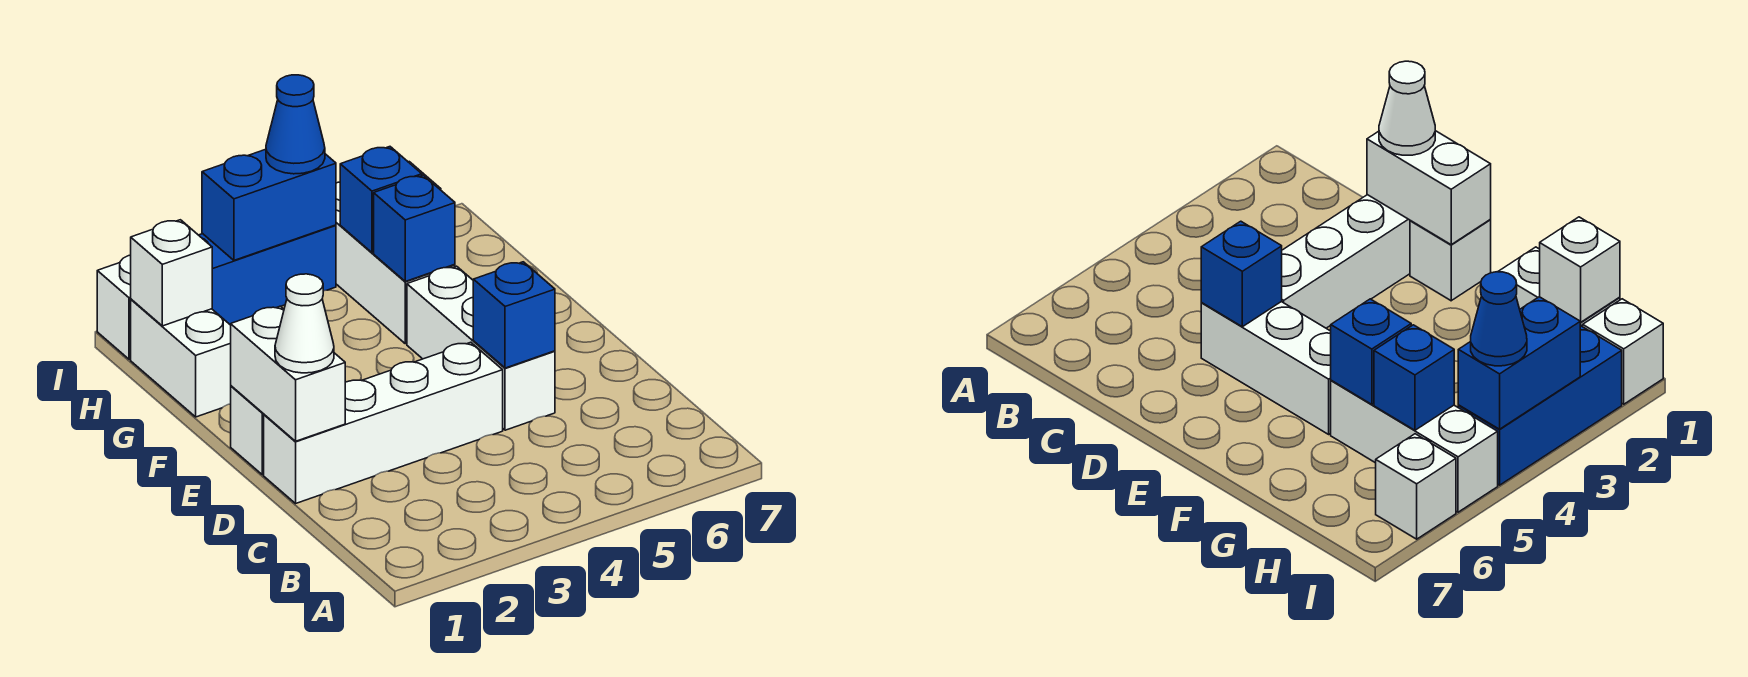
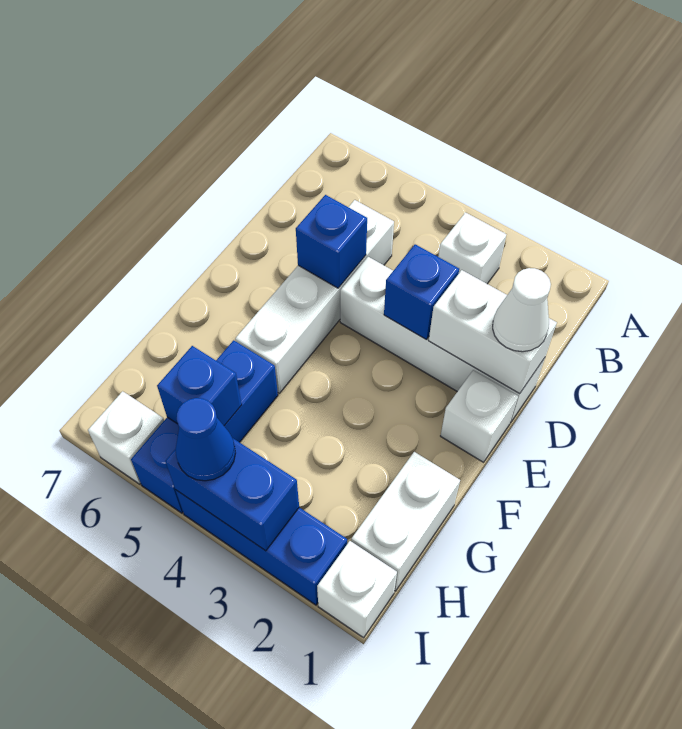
white brick D1:E1 level 2 -> white brick D1:D2 level 2
white brick D5:F5 level 1 -> white brick C5:F5 level 1
white brick G5:I5 level 1 -> blue brick G5:I5 level 1
blue brick G5 level 2 -> blue brick D3 level 2
white brick H1 level 2 -> white brick B3 level 1

